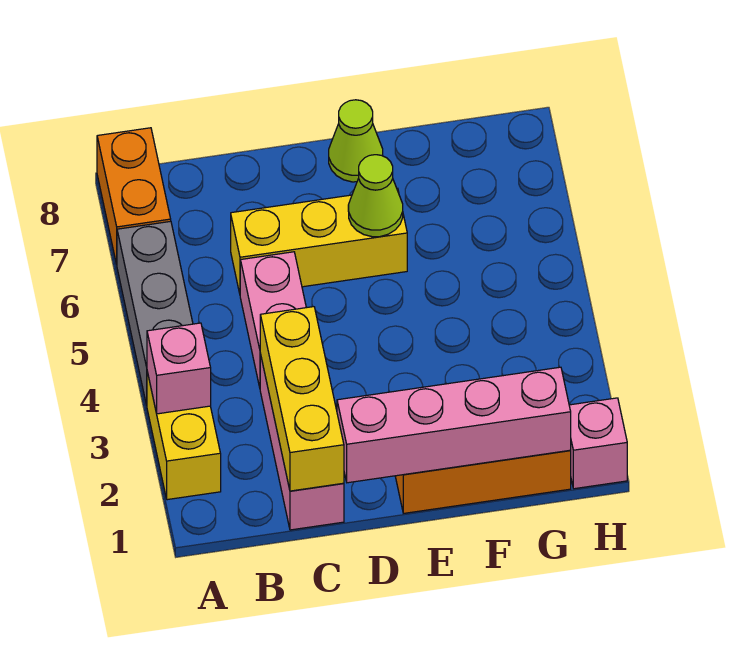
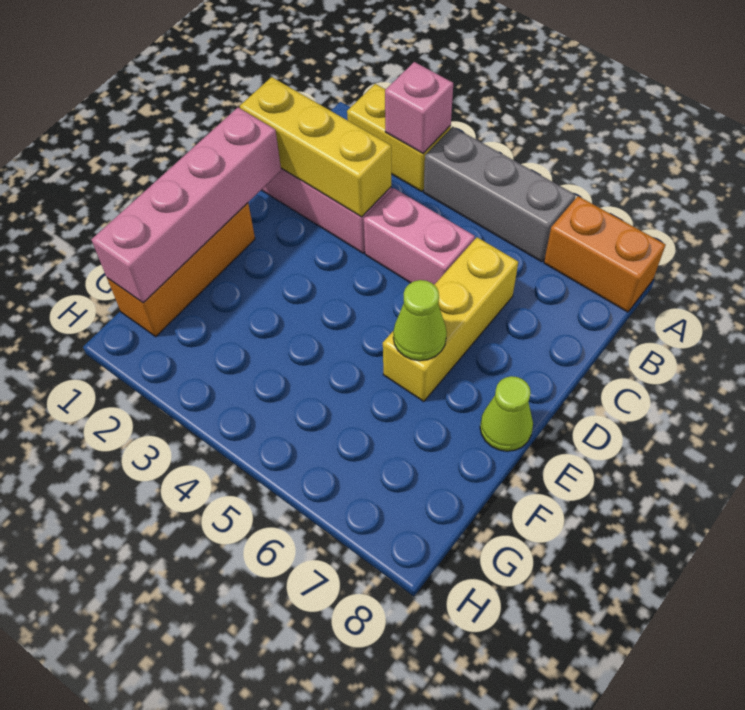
pink brick H1 level 1 -> none

